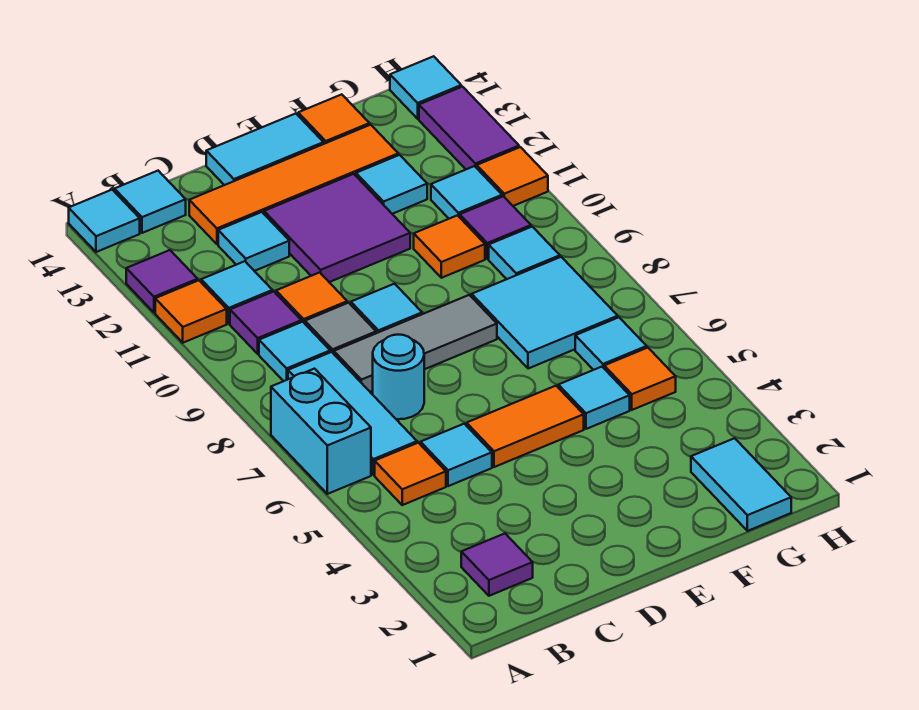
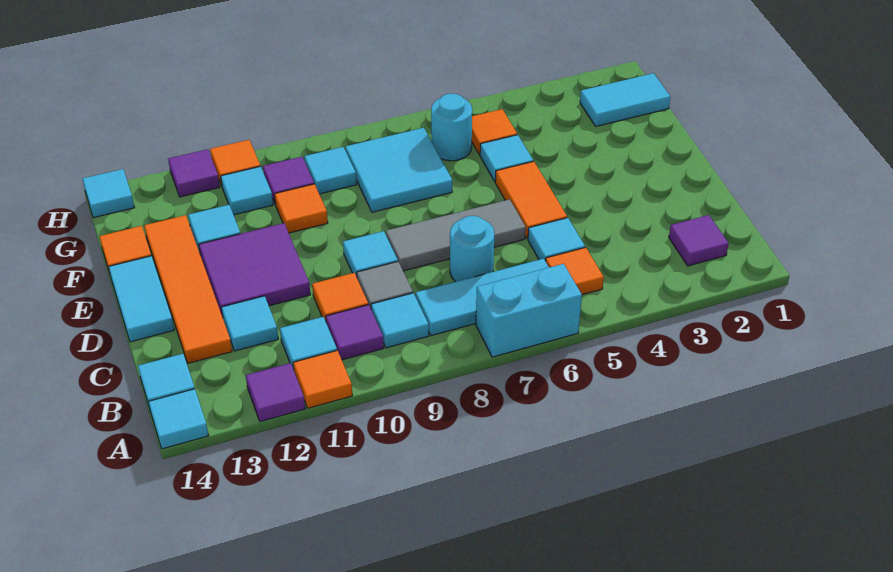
grey tile C8:E8 level 1 -> grey tile D6:D8 level 1
cyan tile G6 level 1 -> cyan round brick G6 level 1
purple tile H12:H13 level 1 -> purple tile H12 level 1

